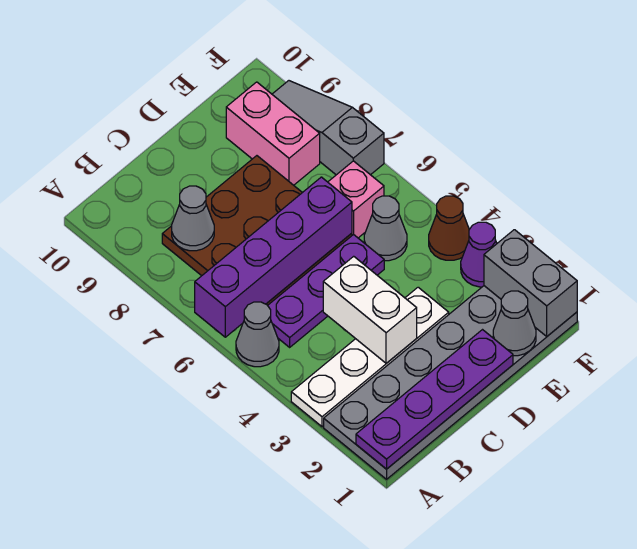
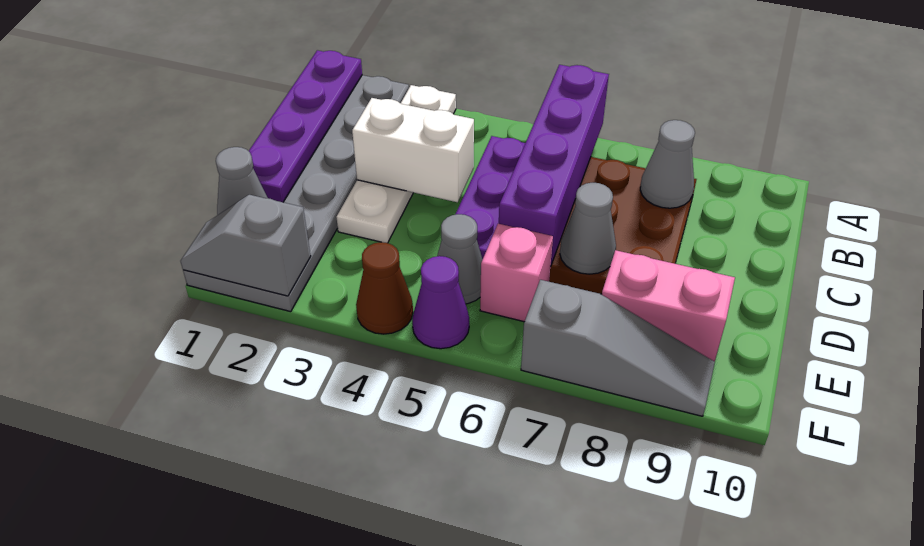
grey cone A5 level 1 -> grey cone D7 level 2
grey brick F1:F2 level 2 -> grey slope F1:F2 level 2 top 2
purple cone F3 level 1 -> purple cone F5 level 1

